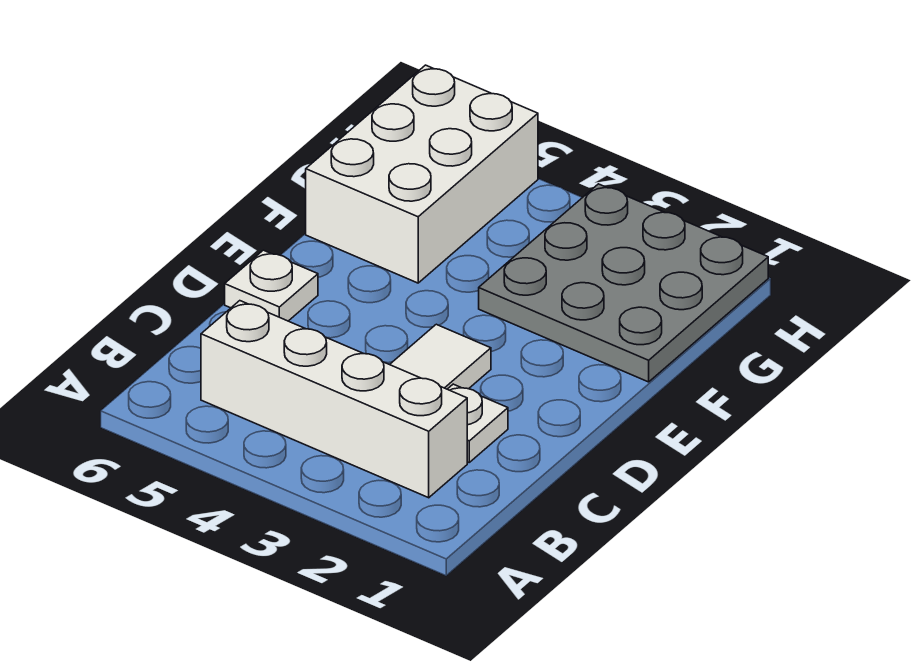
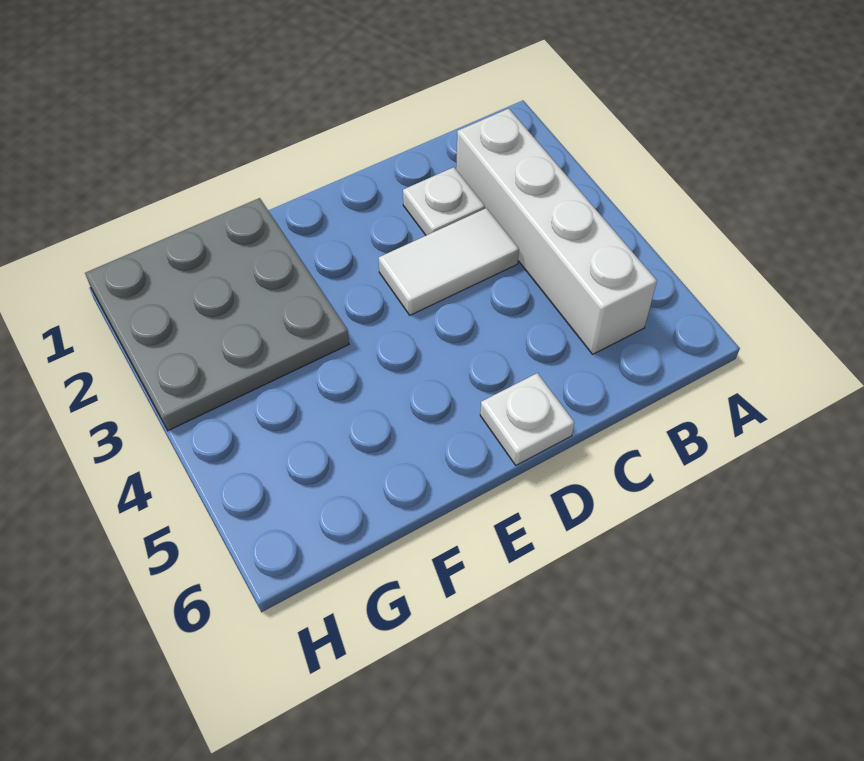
white brick F5:H6 level 1 -> none

